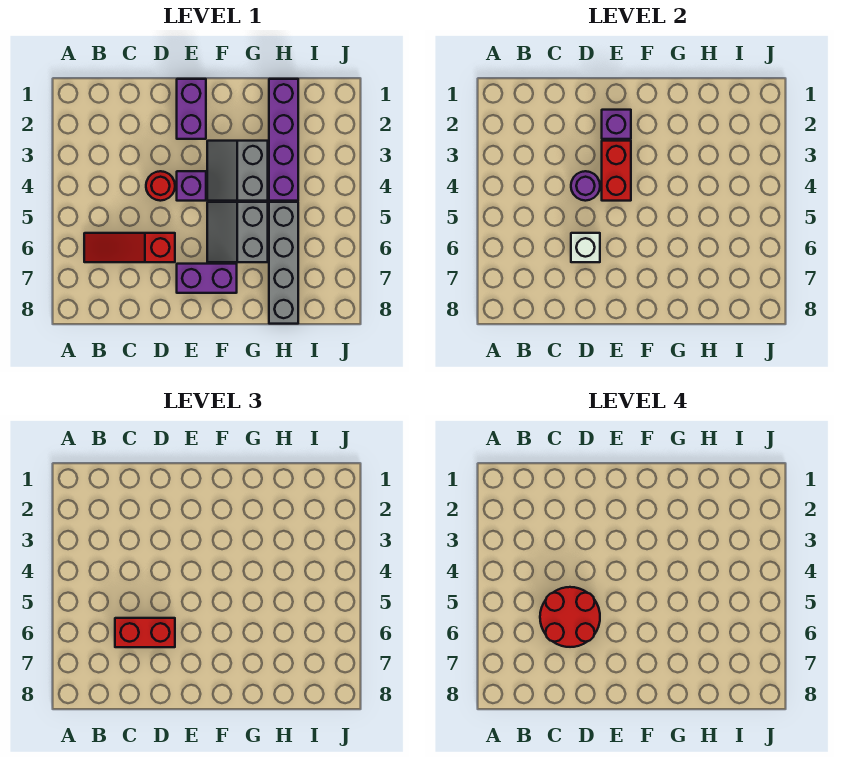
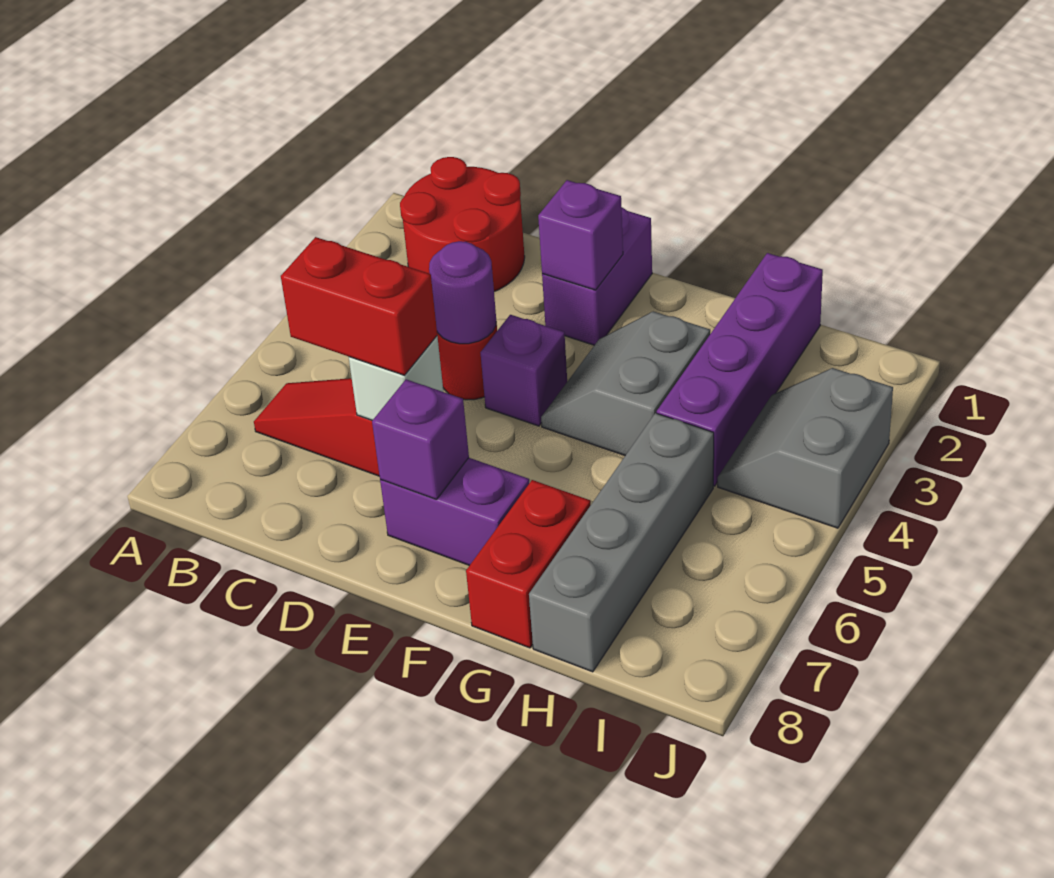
red round brick C5:D6 level 4 -> red round brick B1:C2 level 1
red brick E3:E4 level 2 -> red brick G7:G8 level 1
none -> purple brick E7 level 2
grey slope F5:G6 level 1 top G -> grey slope I3:J4 level 1 top J

